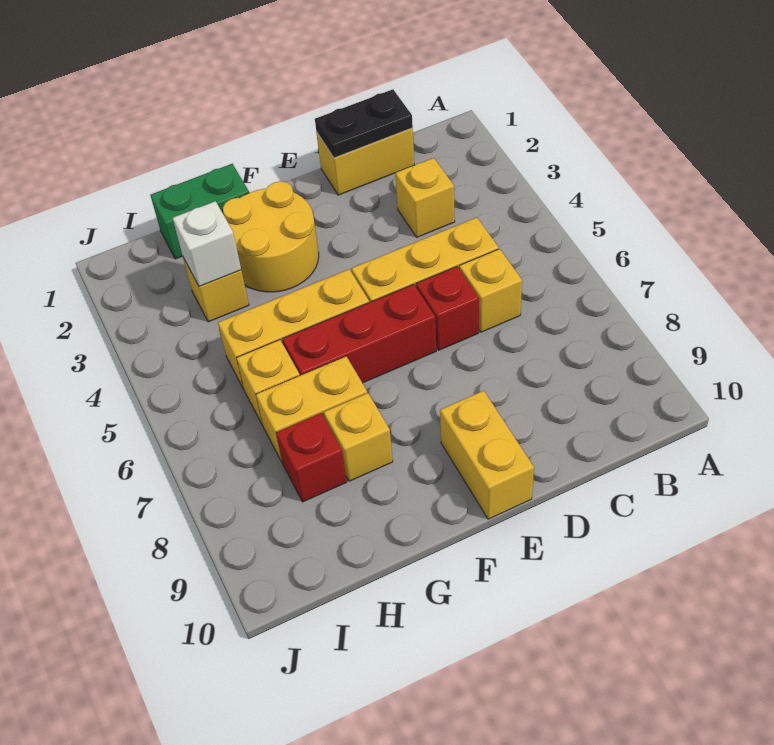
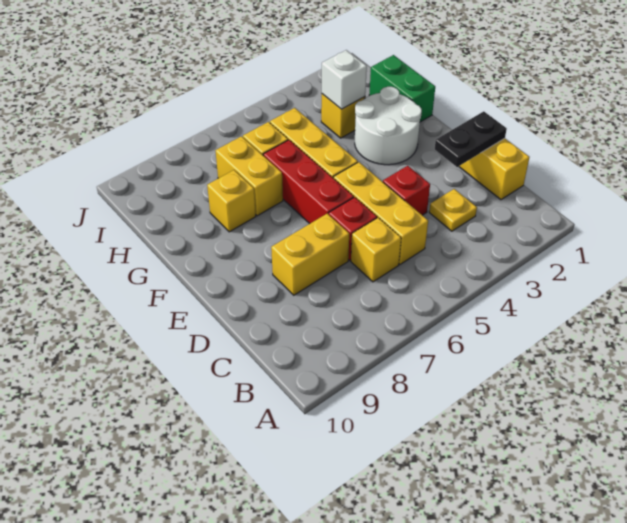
black plate C1:D1 level 2 -> black plate D1:D2 level 2
yellow brick C3 level 1 -> yellow plate C3 level 1
yellow brick E9:E10 level 1 -> yellow brick D7:D8 level 1
yellow round brick F2:G3 level 1 -> white round brick F2:G3 level 1
red brick H8 level 1 -> red brick D4 level 1

